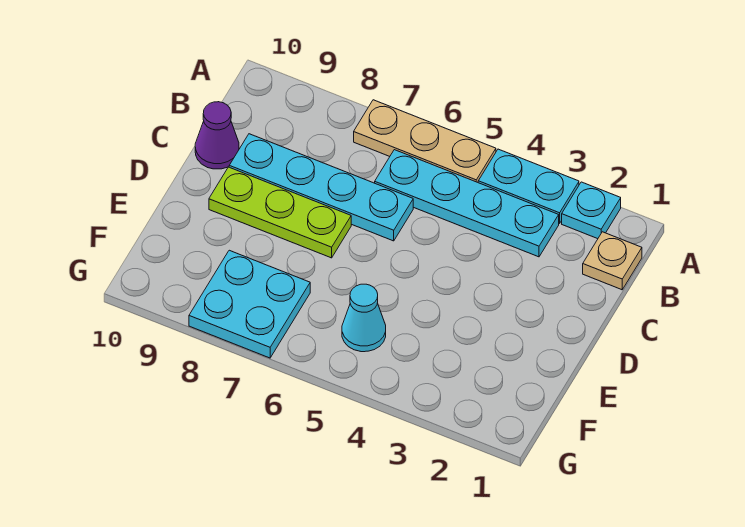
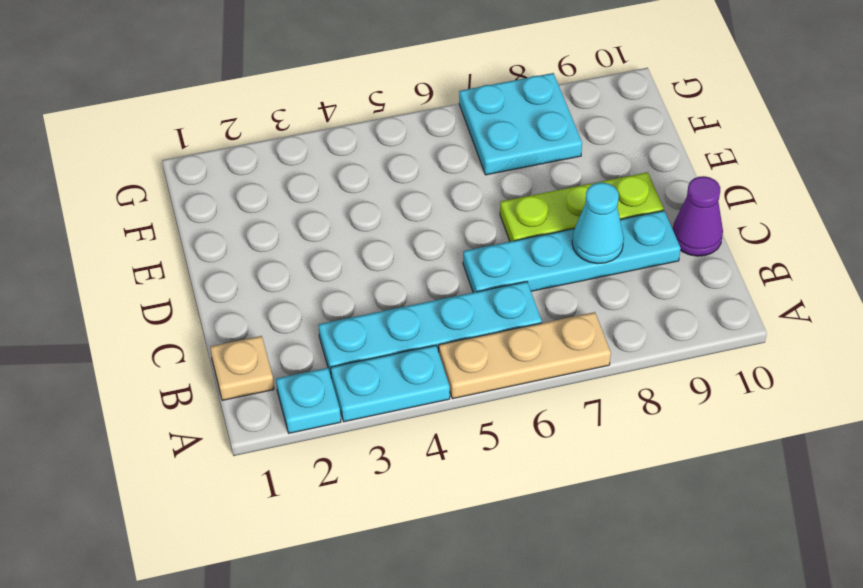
cyan cone F5 level 1 -> cyan cone C8 level 2

